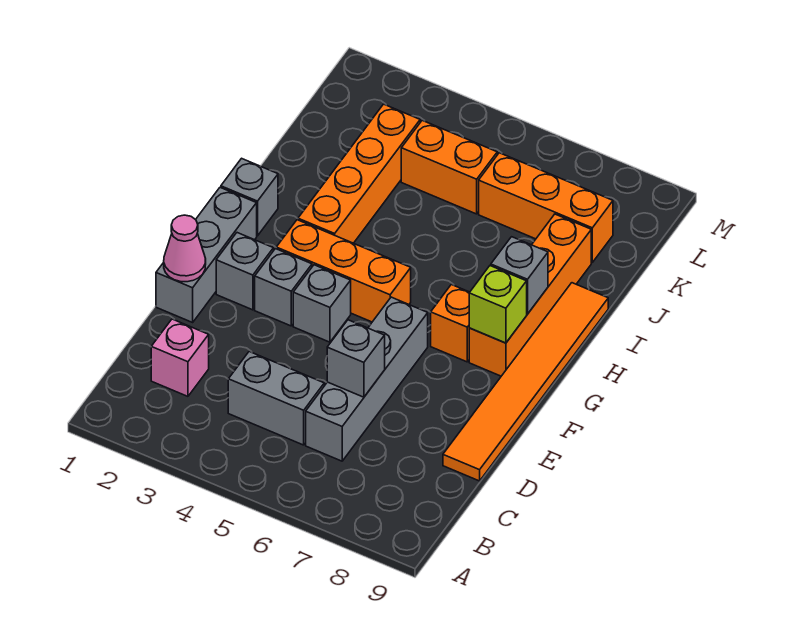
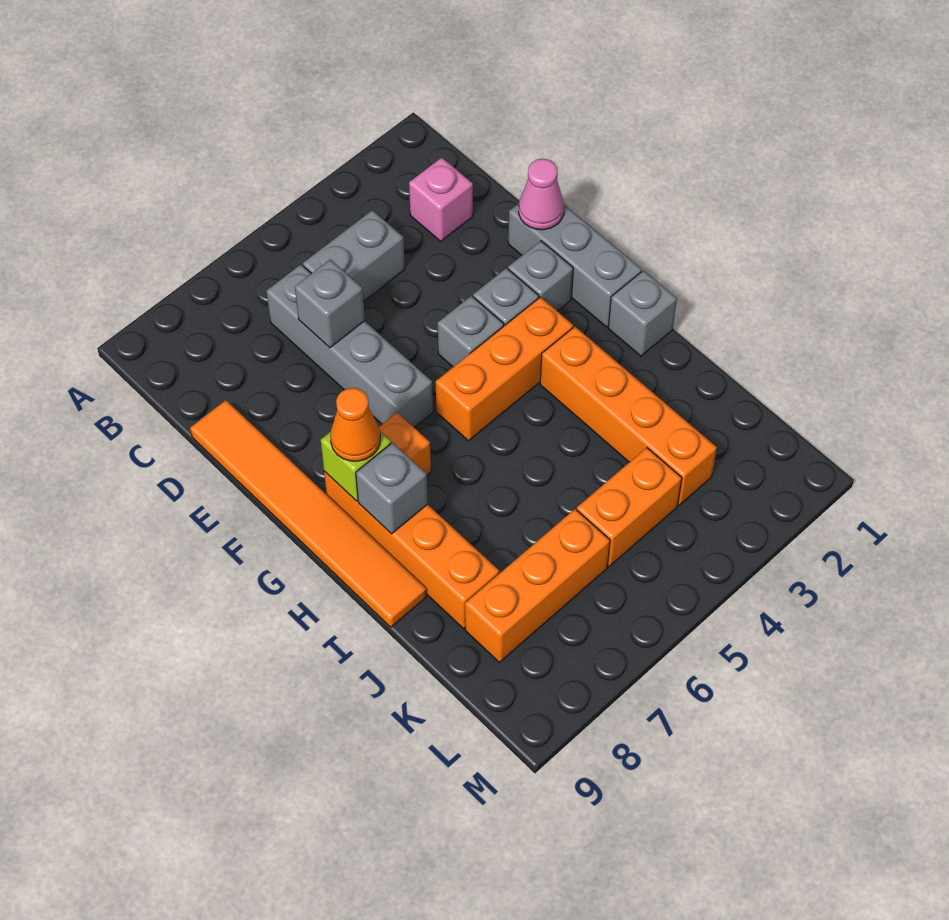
none -> orange cone G8 level 3

